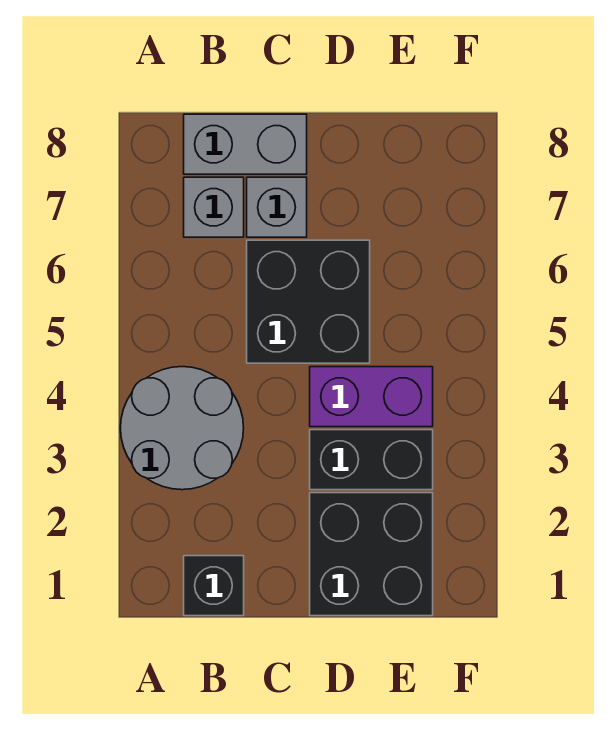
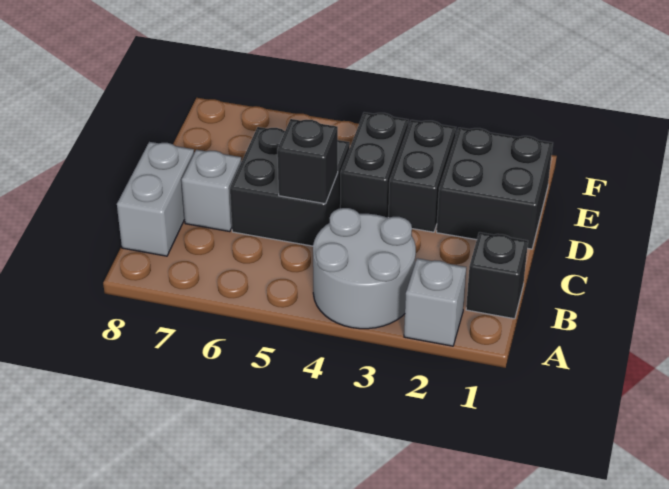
grey brick B7 level 1 -> grey brick A2 level 1
none -> black brick C5 level 2
purple brick D4:E4 level 1 -> black brick D4:E4 level 1

